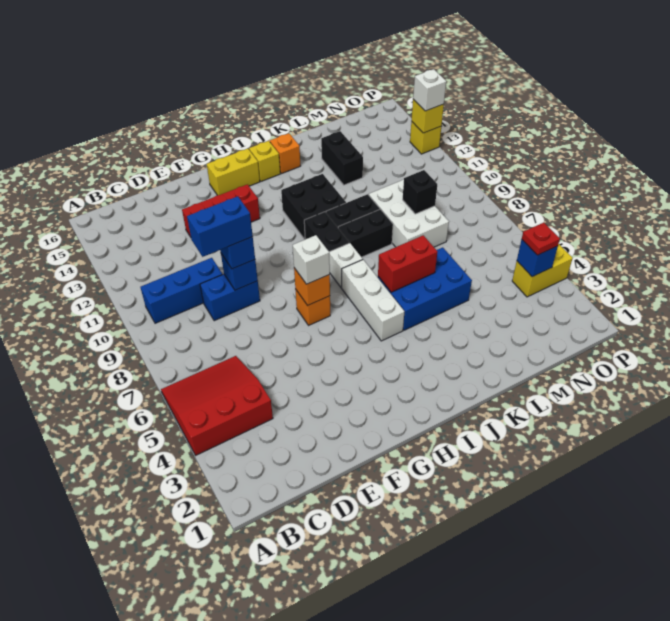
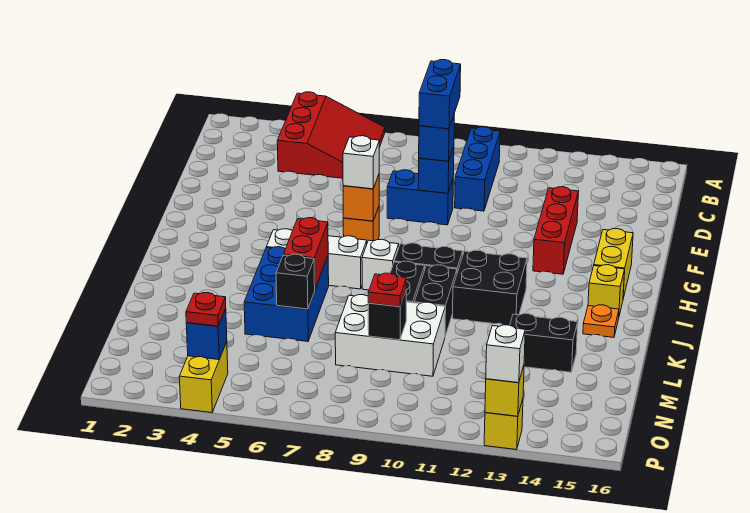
blue brick D9:E9 level 1 -> blue brick E8:E9 level 1
orange brick J15 level 1 -> orange plate J15 level 1
none -> black brick L6 level 2
none -> red plate M9 level 3

